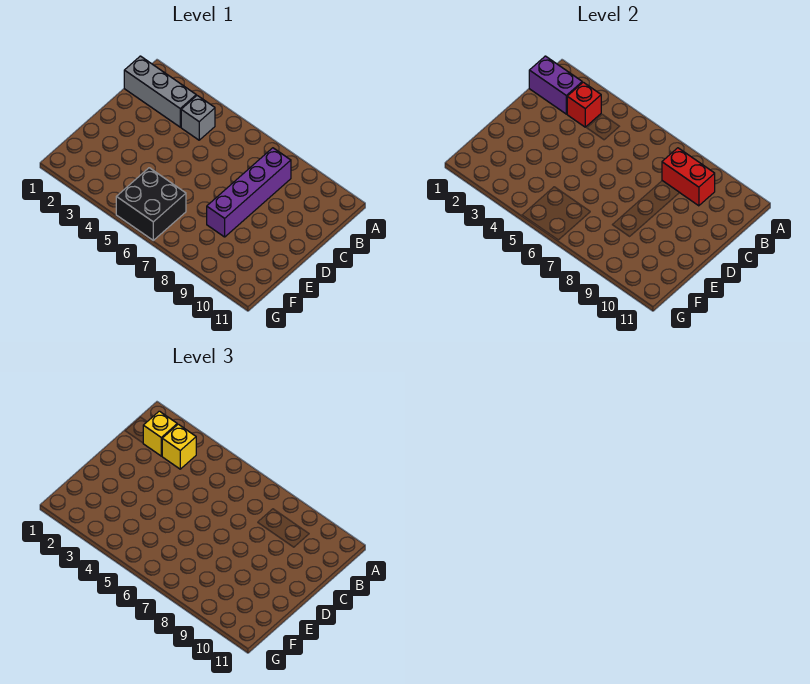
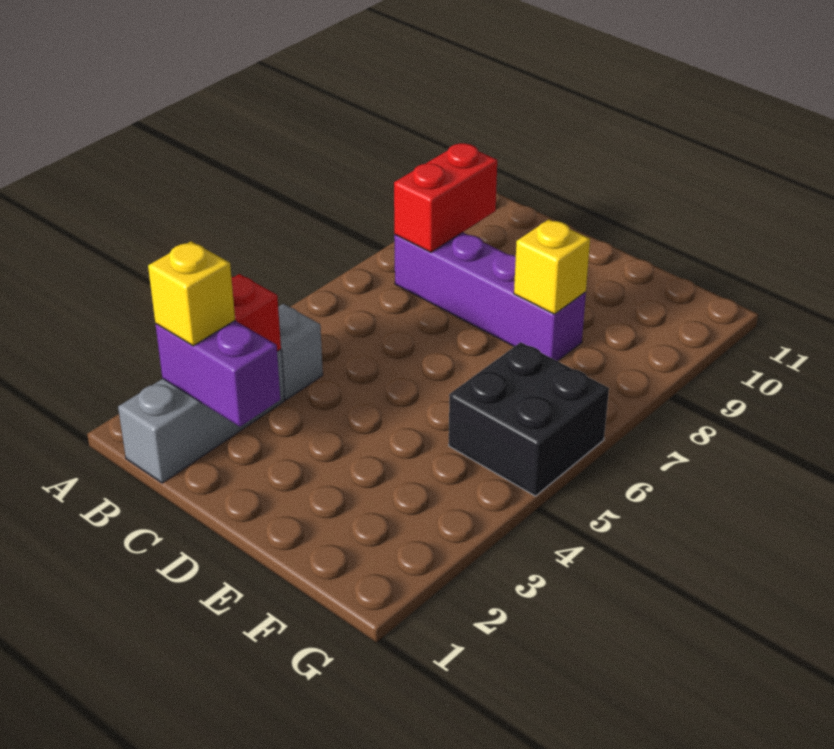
purple brick B1:B2 level 2 -> purple brick B2:C2 level 2
yellow brick B3 level 3 -> yellow brick E8 level 2

